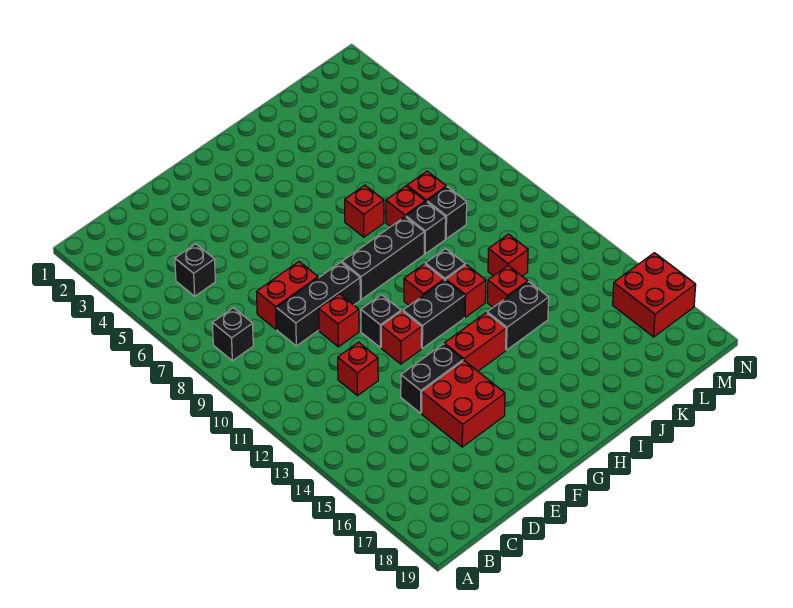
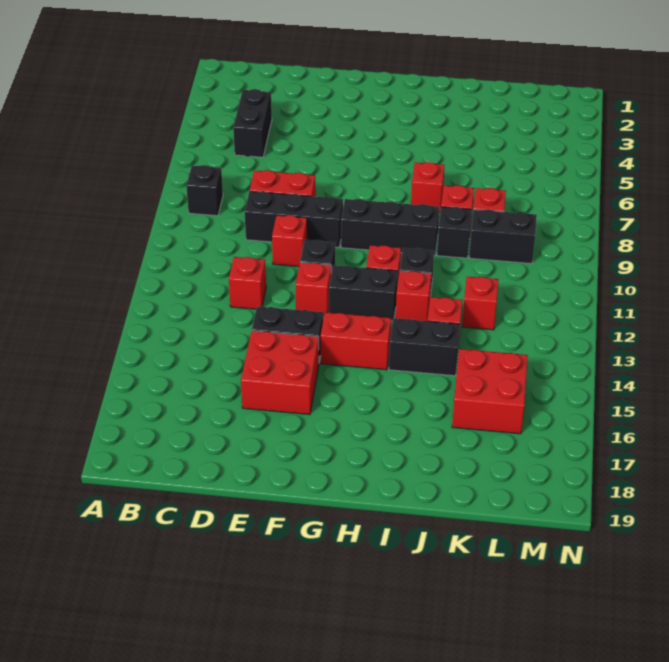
black brick C5 level 1 -> black brick C4:C5 level 1
black brick K9 level 1 -> black brick K9:L9 level 1
red brick M16:N17 level 1 -> red brick K15:L16 level 1

